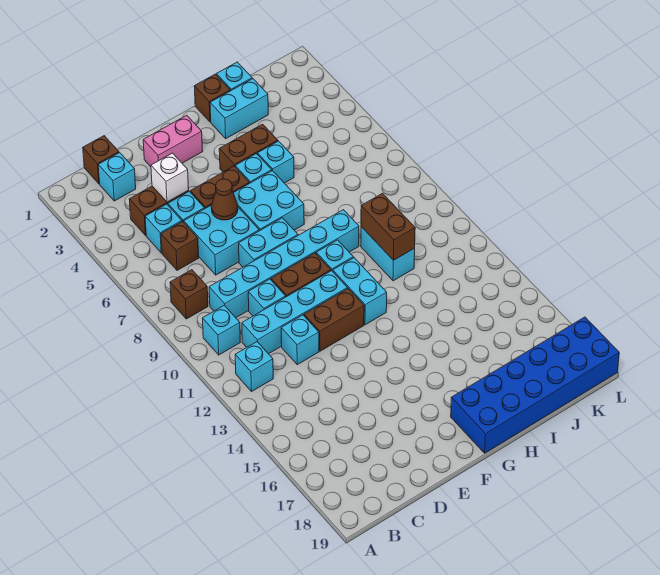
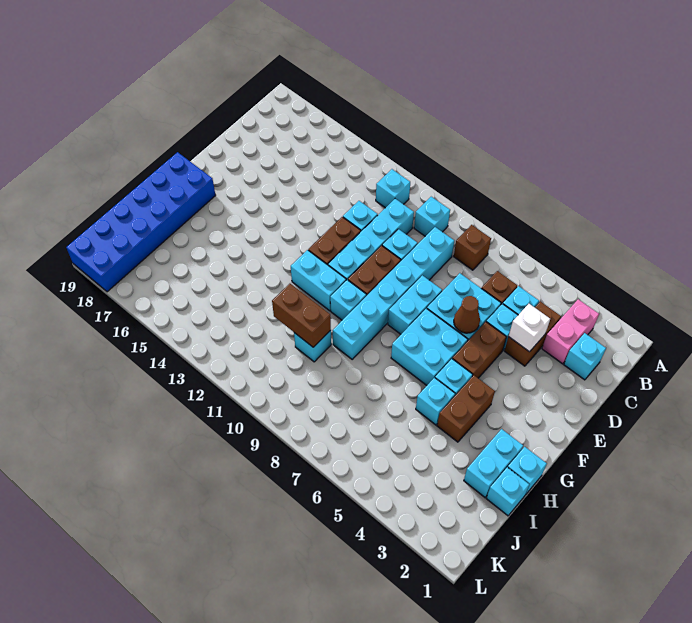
brown brick C1 level 1 -> none
pink brick E2:F2 level 1 -> pink brick B3:C3 level 1
brown brick H1 level 1 -> cyan brick H1 level 1
cyan brick I10:I11 level 1 -> cyan brick I10 level 1

